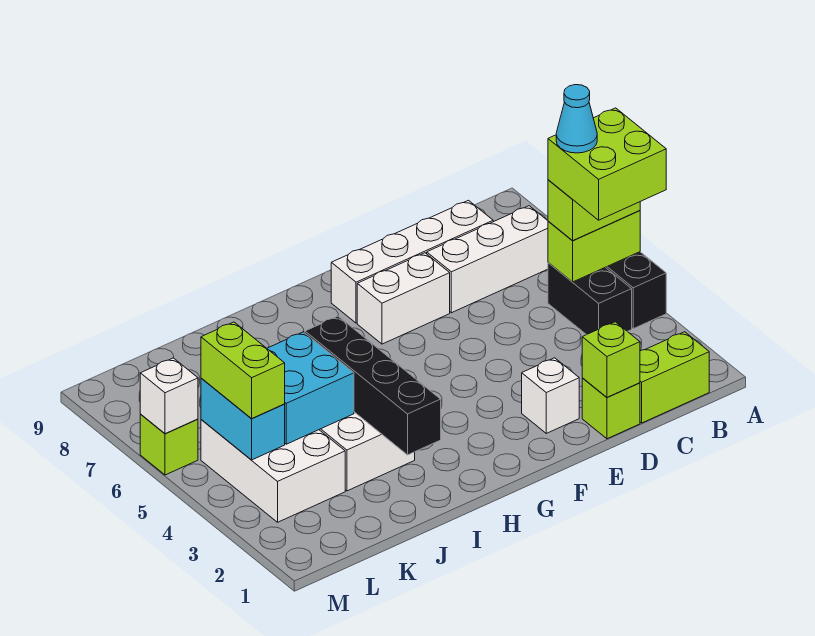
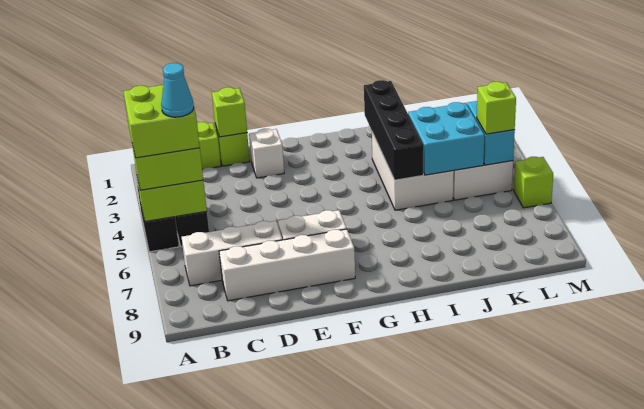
lime brick L4:L5 level 3 -> lime brick L5 level 3
white brick M6 level 2 -> none

